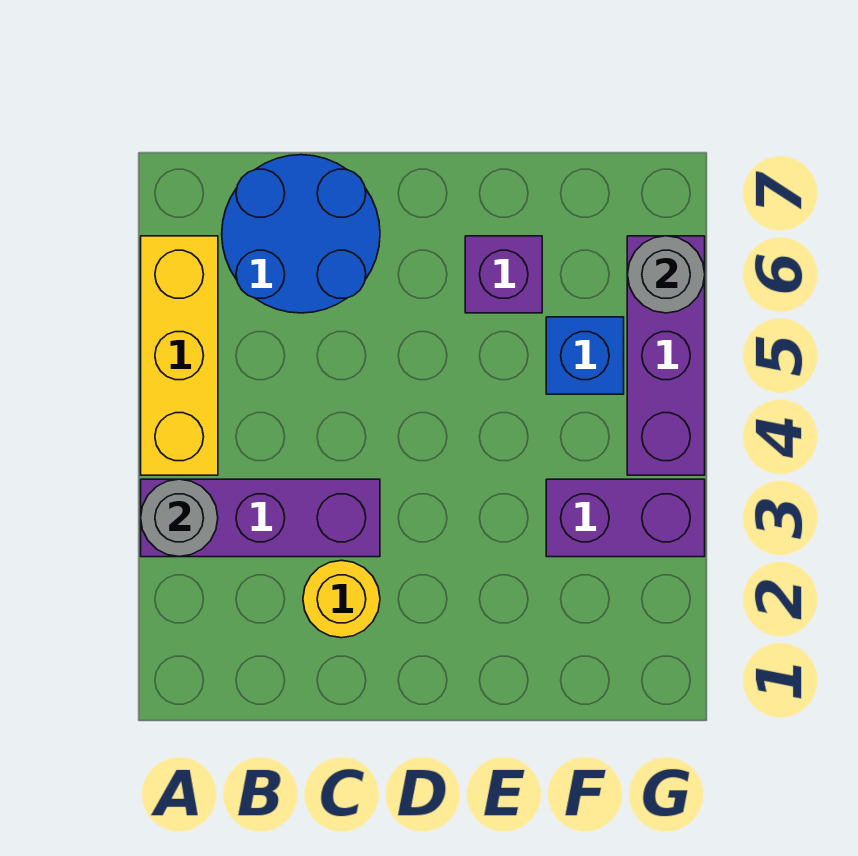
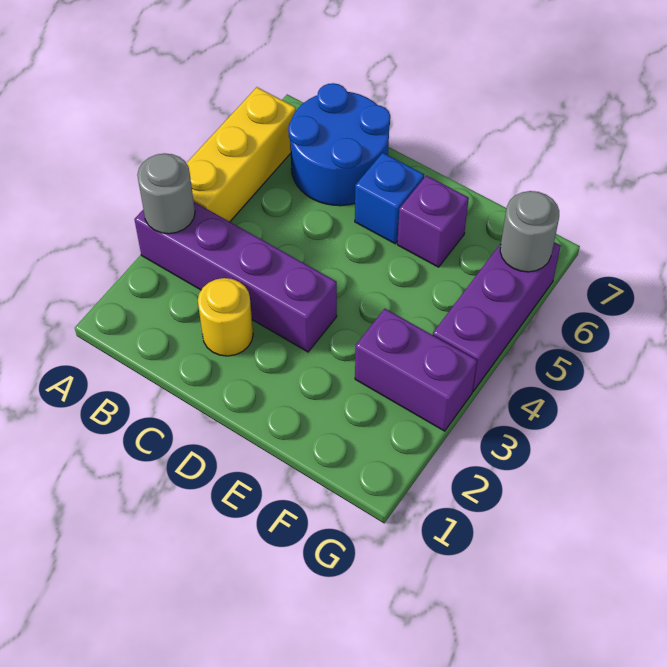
purple brick A3:C3 level 1 -> purple brick A3:D3 level 1
blue brick F5 level 1 -> blue brick D6 level 1

